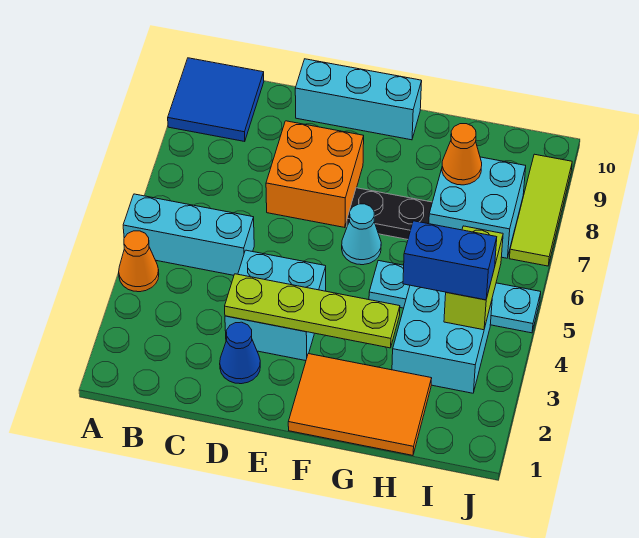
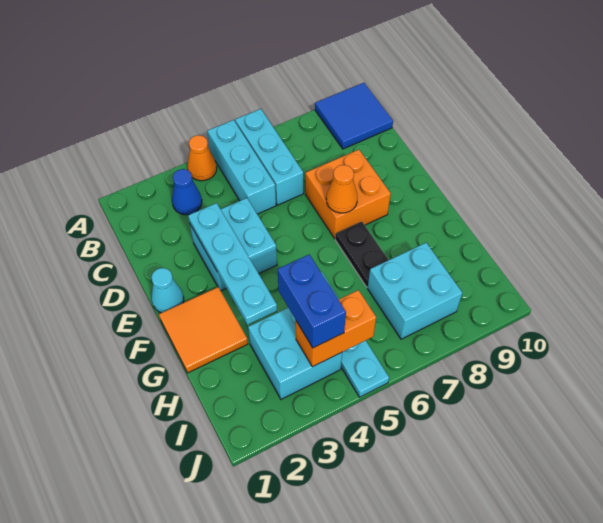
blue cone D2 level 1 -> blue cone B3 level 1
lime plate D3:G3 level 2 -> cyan plate D3:G3 level 2
cyan brick D10:F10 level 1 -> cyan brick A6:C6 level 1
orange tile F1:H2 level 1 -> orange tile F1:G2 level 1
cyan cone F6 level 1 -> cyan cone E1 level 1
orange cone H8 level 2 -> orange cone E7 level 2
lime brick I4:I5 level 2 -> orange brick I4:I5 level 2
lime tile J7:J9 level 1 -> none

